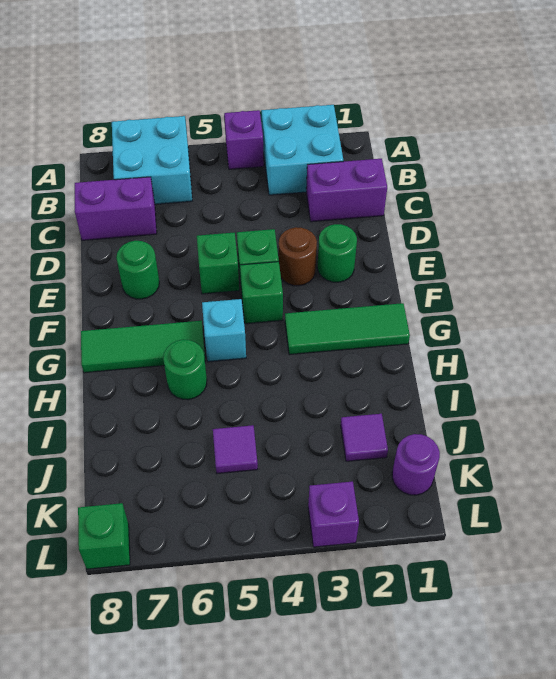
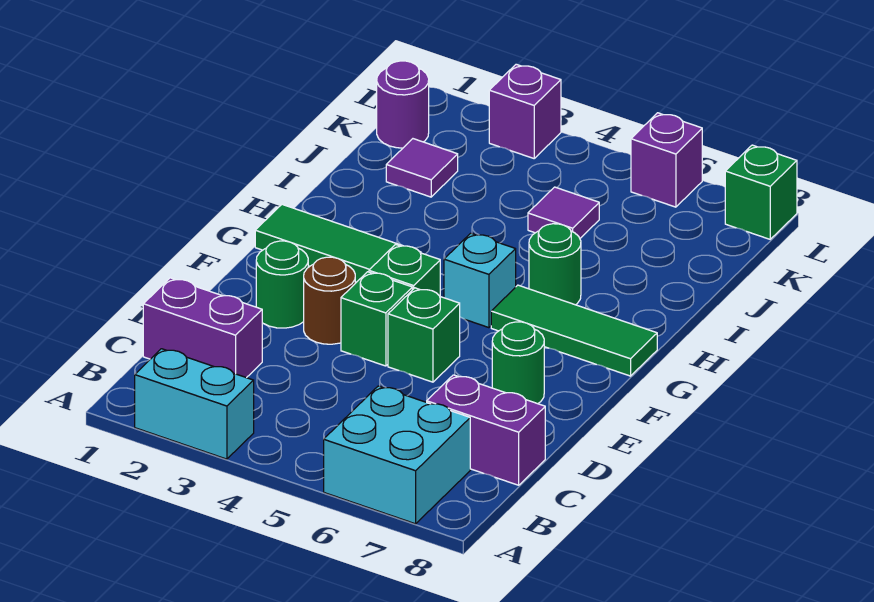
cyan brick A2:B3 level 1 -> cyan brick A2:A3 level 1
purple brick A4 level 1 -> purple brick L6 level 1

